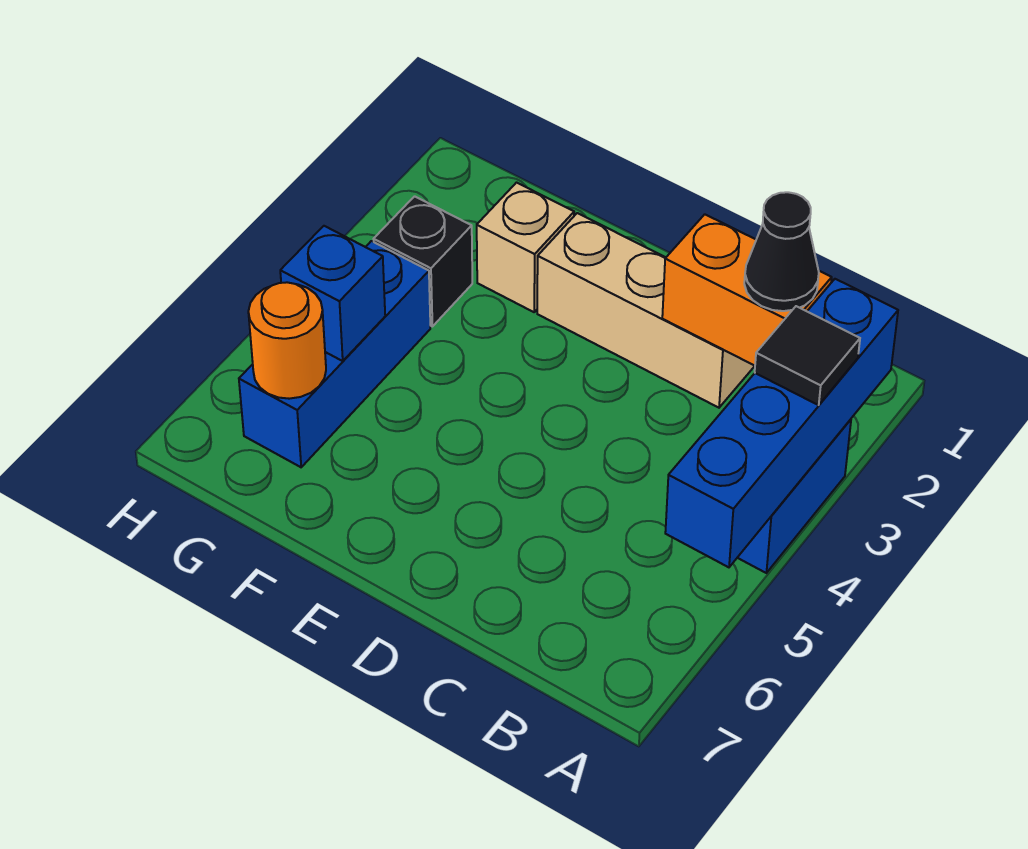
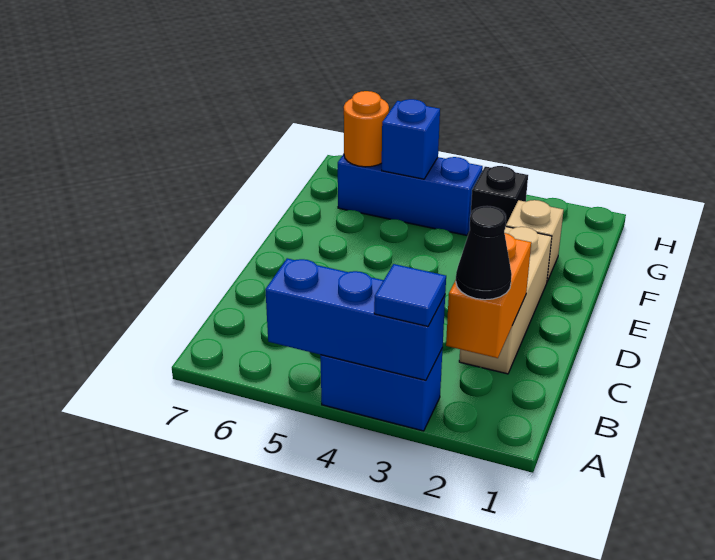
blue brick A2:A5 level 2 -> blue brick A3:A5 level 2
black tile A3 level 3 -> blue tile A3 level 3

